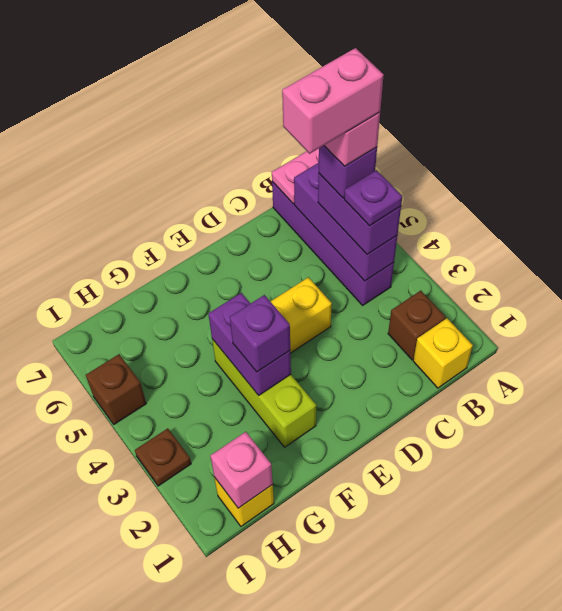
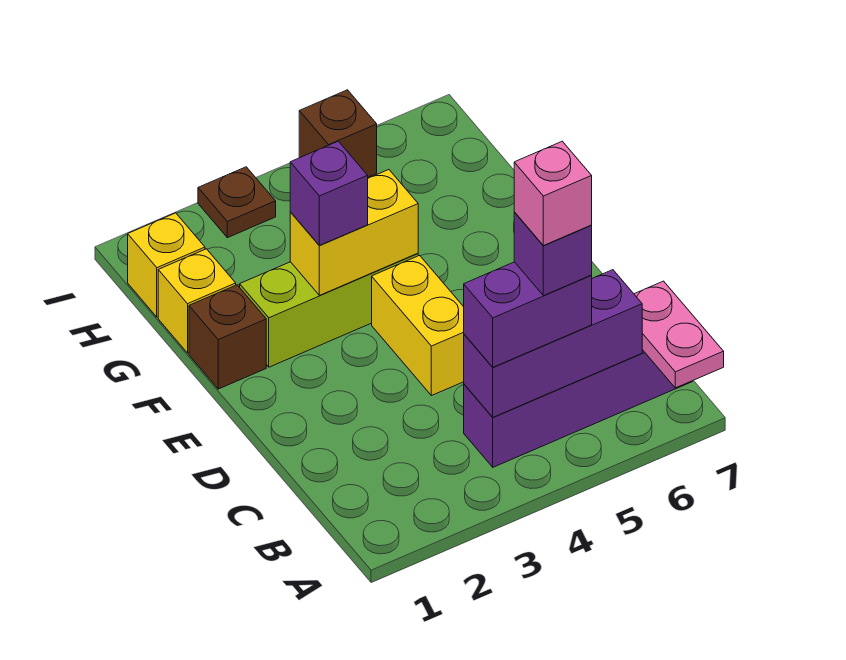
yellow brick B1 level 1 -> yellow brick G1 level 1
brown brick B2 level 1 -> brown brick F1 level 1
purple plate B4 level 4 -> none
pink brick B5:C5 level 6 -> none
purple brick F3:F4 level 2 -> yellow brick F3:F4 level 2
pink brick H1 level 2 -> none

